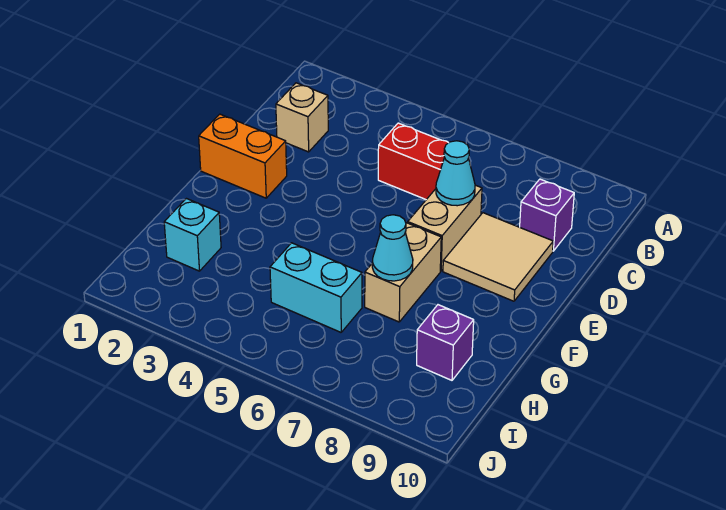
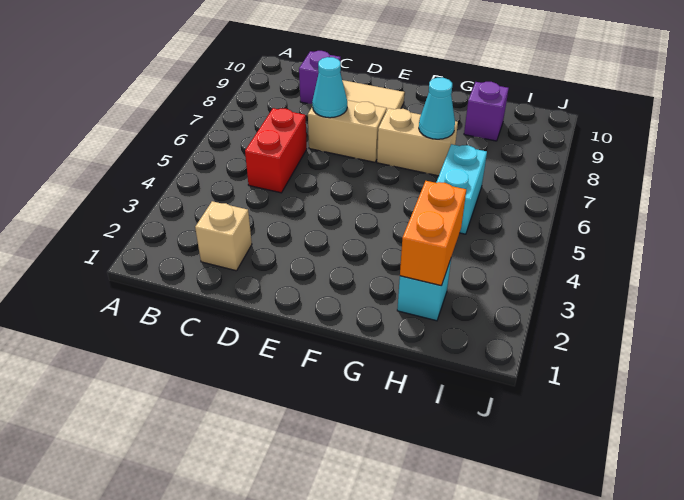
orange brick E1:E2 level 1 -> orange brick H2:H3 level 2

